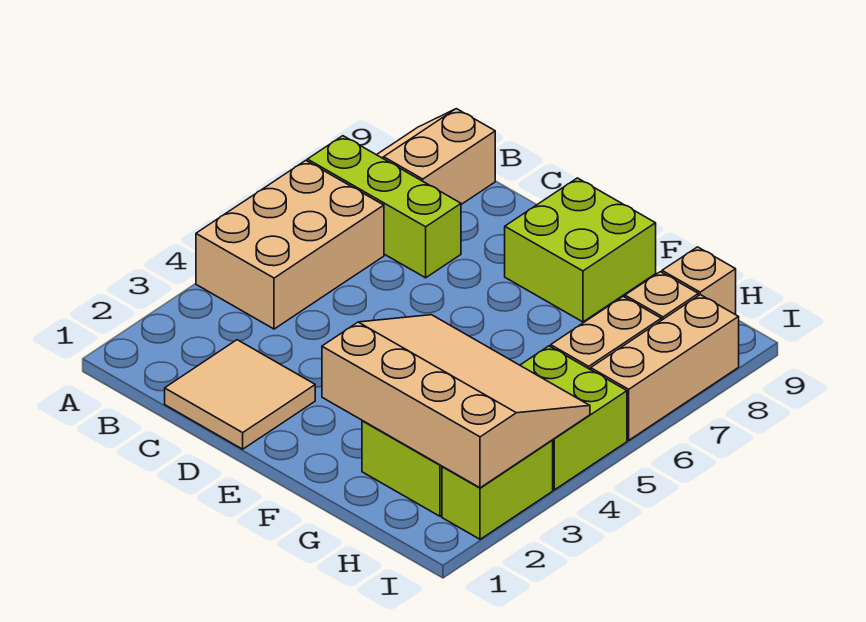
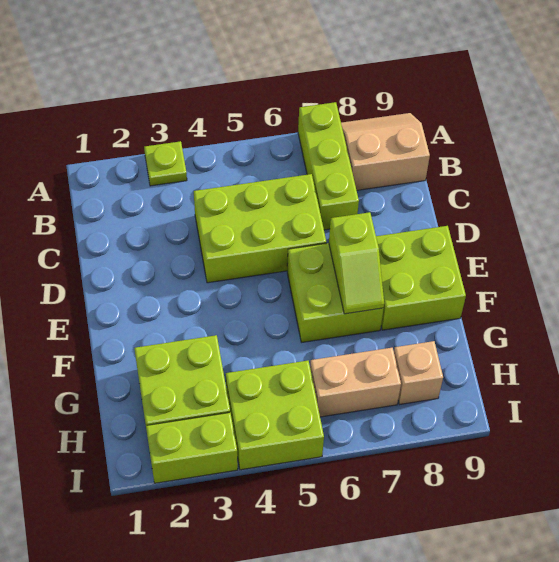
none -> lime plate A3 level 1
tan brick A4:B6 level 1 -> none
tan tile C1:D2 level 1 -> none
none -> lime brick C4:D6 level 1
none -> lime brick E6:F7 level 1
none -> lime slope E7:F7 level 2 top E
tan slope F2:I4 level 2 top 2 -> none
tan brick H9 level 1 -> none
tan brick I6:I8 level 1 -> none

